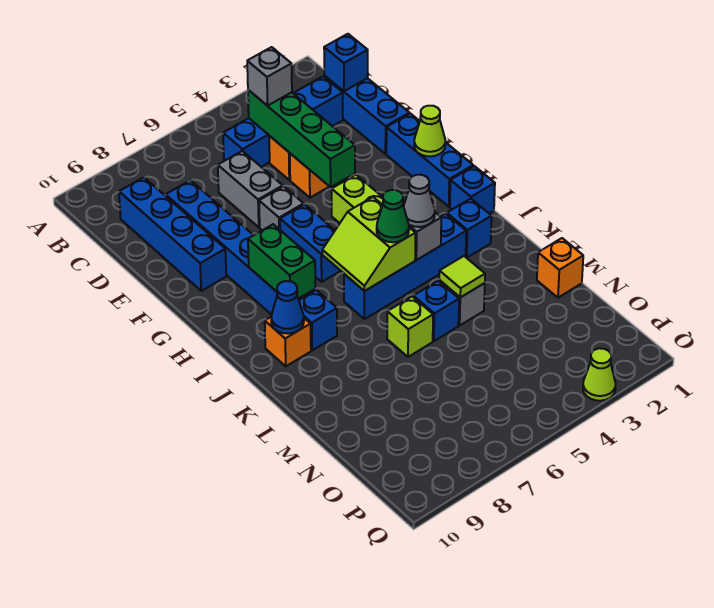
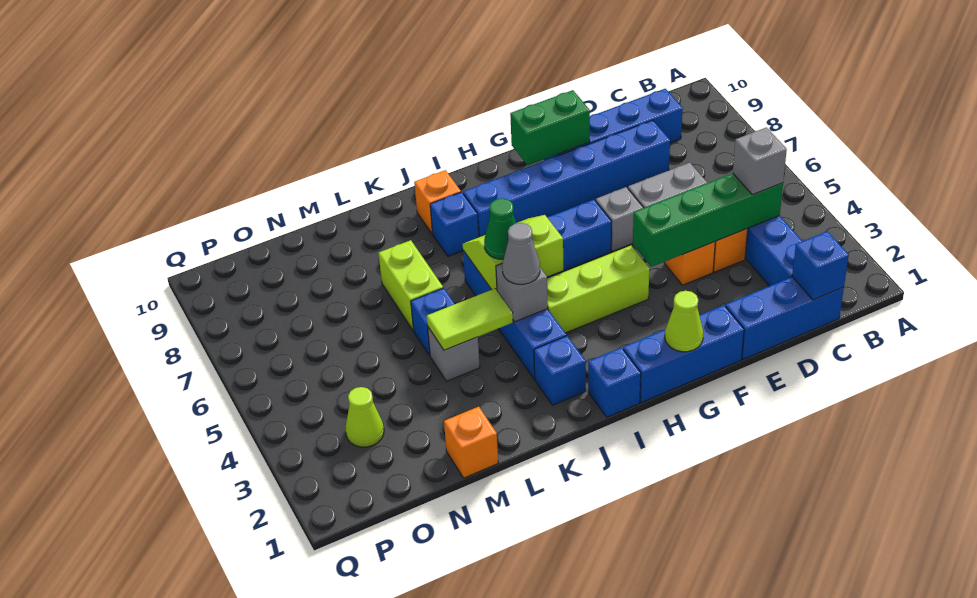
green brick H8:I8 level 2 -> green brick F9:G9 level 2
blue cone J9 level 2 -> none
lime tile L4 level 2 -> lime tile K4:L4 level 2
lime brick L6 level 1 -> lime brick L6:L7 level 1
lime cone Q3 level 1 -> lime cone O3 level 1

